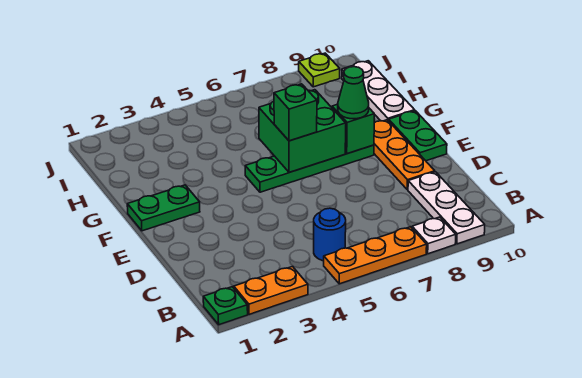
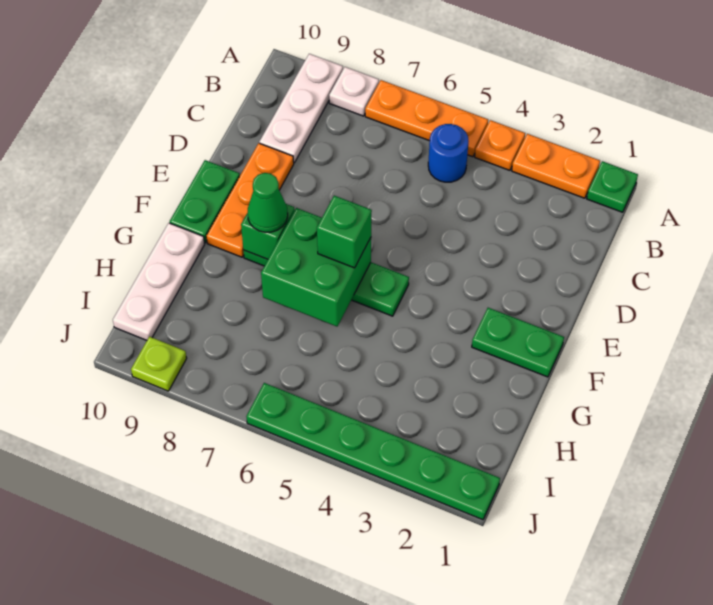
none -> orange plate A4 level 1
none -> green plate J1:J6 level 1

